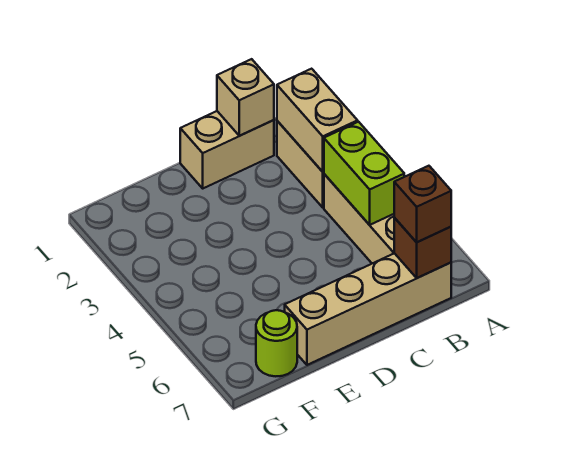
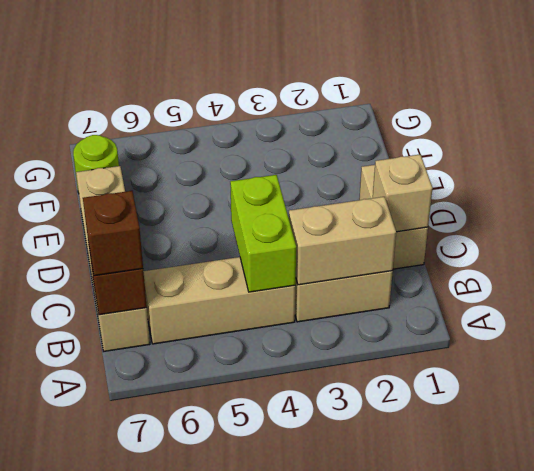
lime brick B4:B5 level 2 -> lime brick B4:C4 level 2

